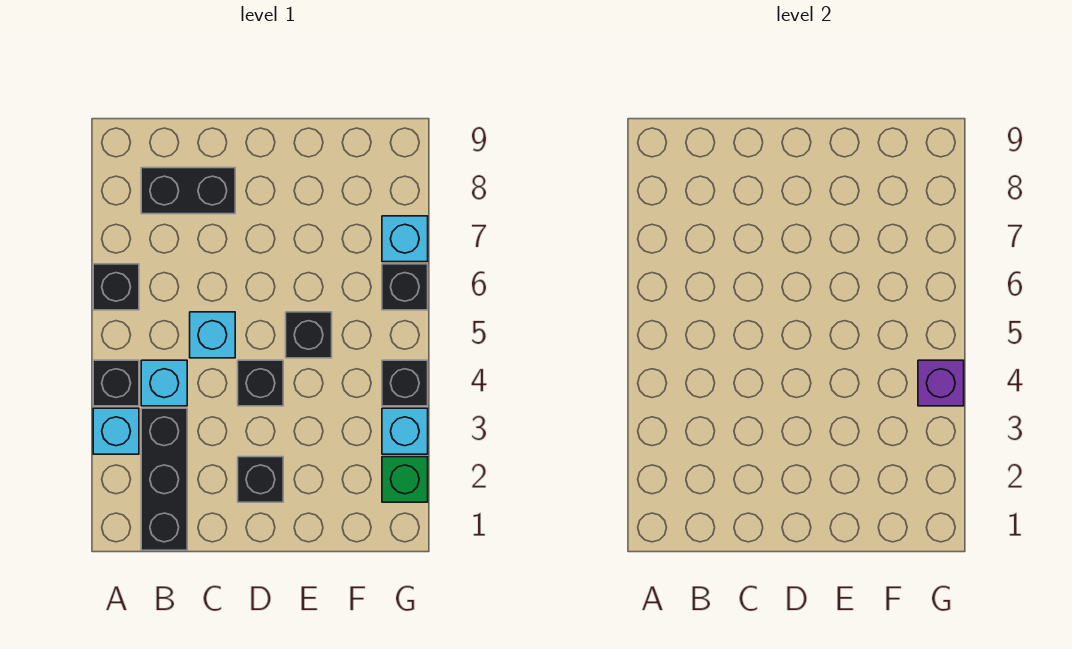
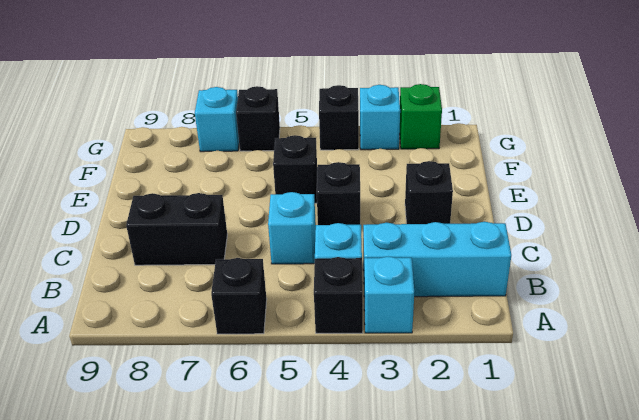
black brick B1:B3 level 1 -> cyan brick B1:B3 level 1
black brick B8:C8 level 1 -> black brick C7:C8 level 1
purple brick G4 level 2 -> none

